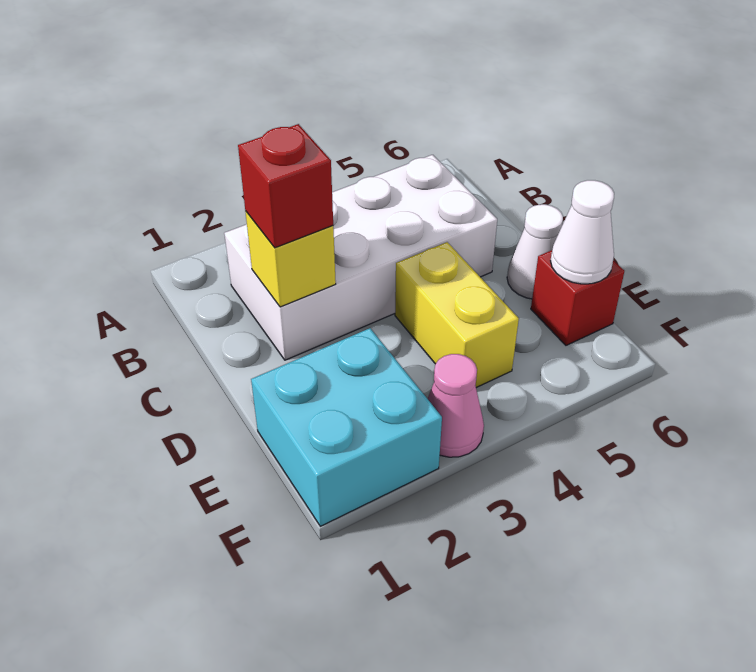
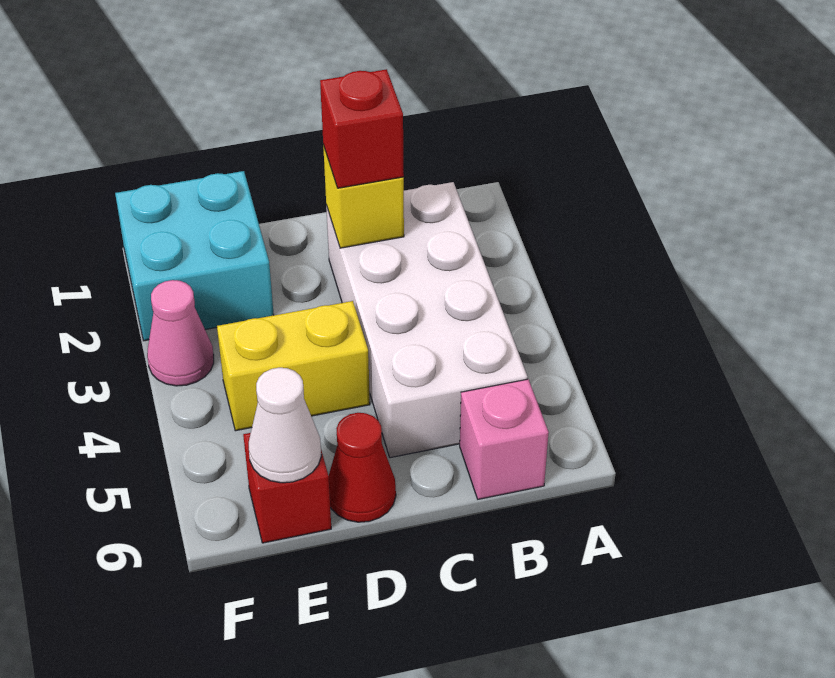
none -> pink brick B6 level 1
white cone D6 level 1 -> red cone D6 level 1

